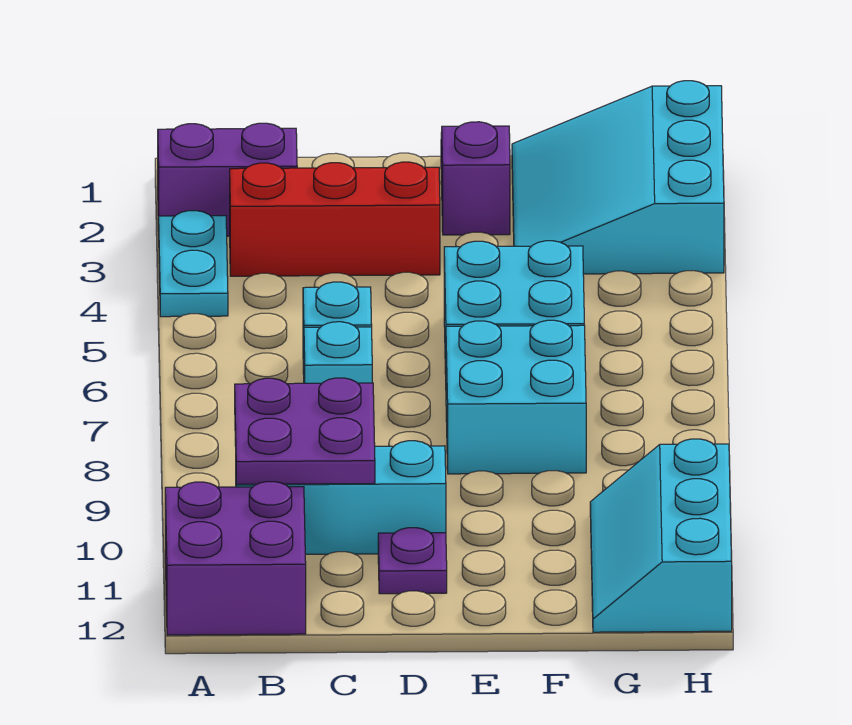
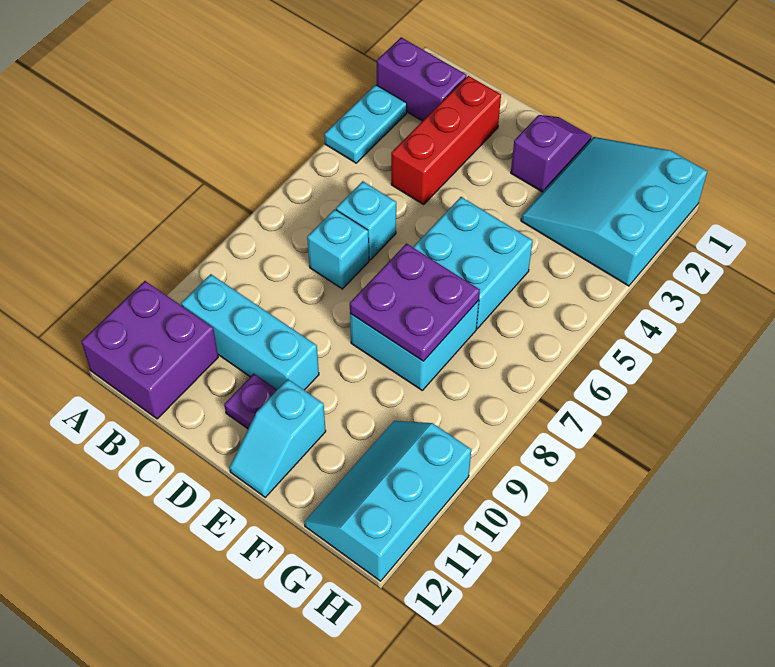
red brick B3:D3 level 1 -> red brick C2:C4 level 1
purple plate B9:C10 level 2 -> purple plate E7:F8 level 2
none -> cyan slope E11:E12 level 1 top 11

